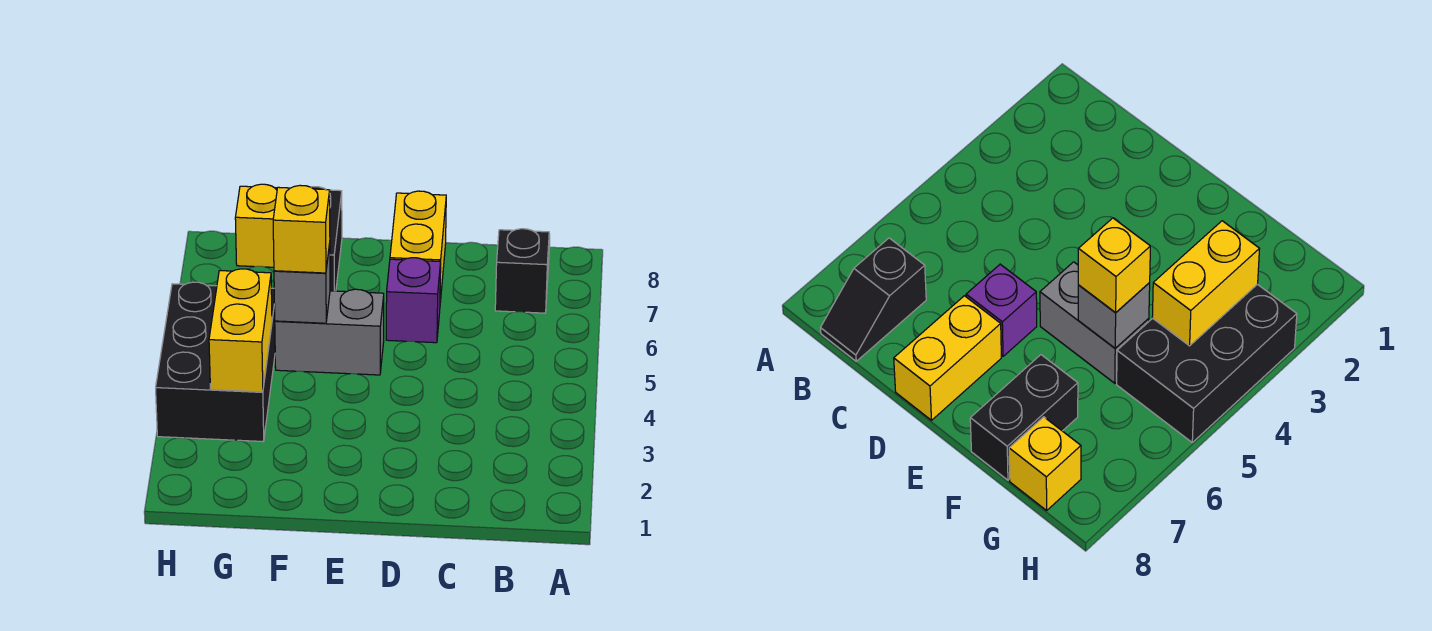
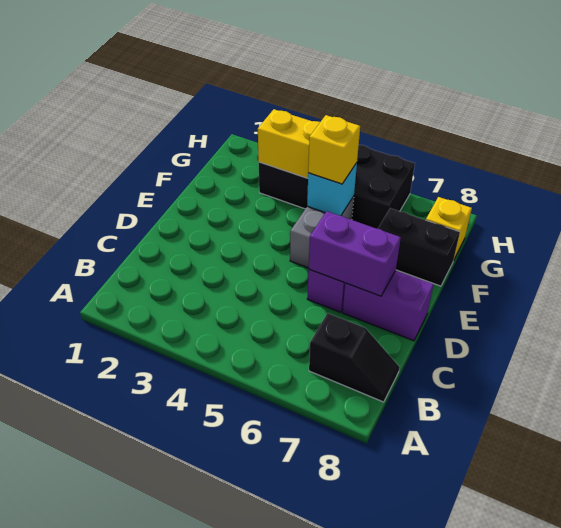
none -> purple brick D6:D7 level 2
yellow brick D7:D8 level 1 -> purple brick D7:D8 level 1
grey brick F5 level 2 -> cyan brick F5 level 2
black brick G3:H5 level 1 -> black brick G3:H6 level 1

